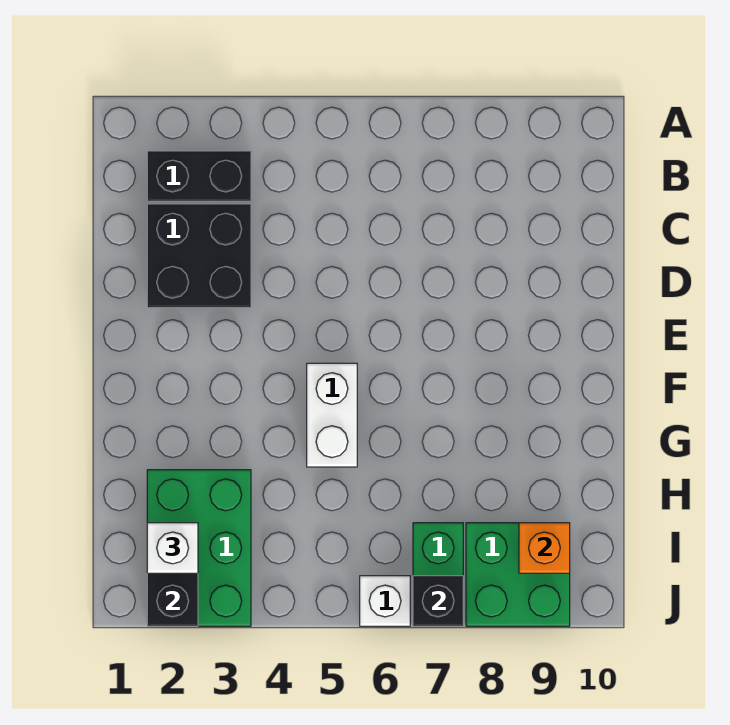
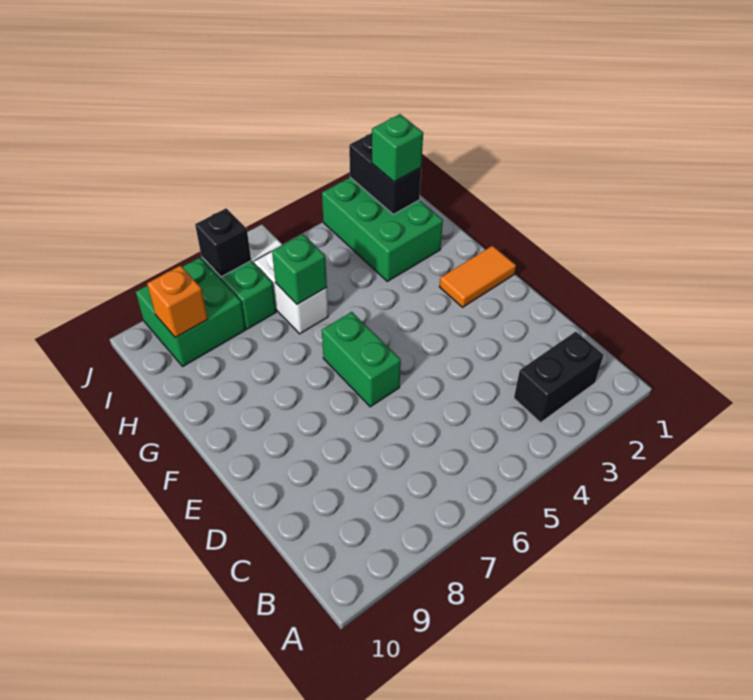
black brick C2:D3 level 1 -> none
none -> green brick E6:F6 level 1
none -> orange tile F1:F2 level 1
white brick F5:G5 level 1 -> white brick H6:I6 level 1
none -> green brick H6 level 2
white brick I2 level 3 -> green brick I2 level 3

